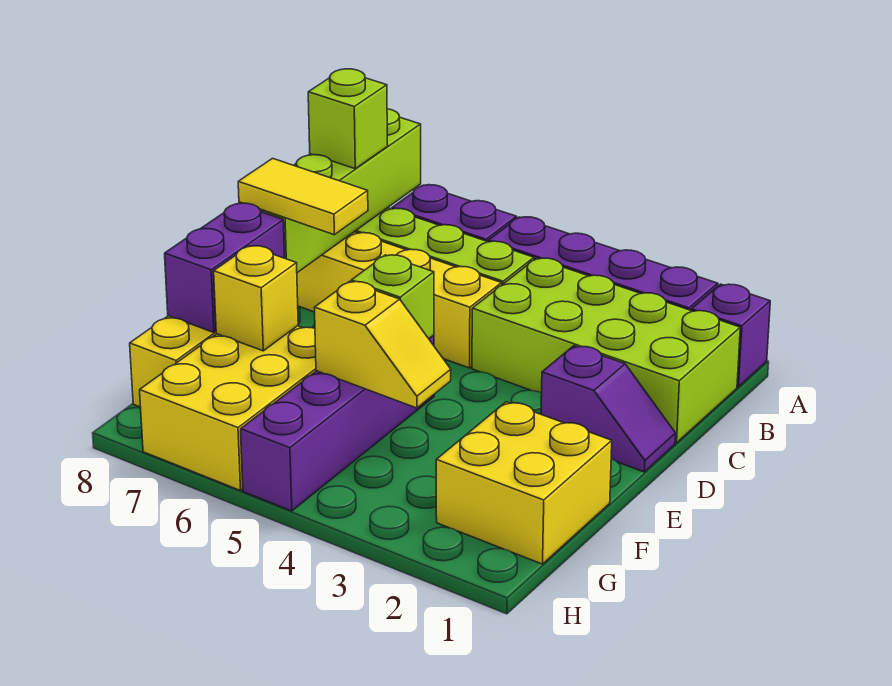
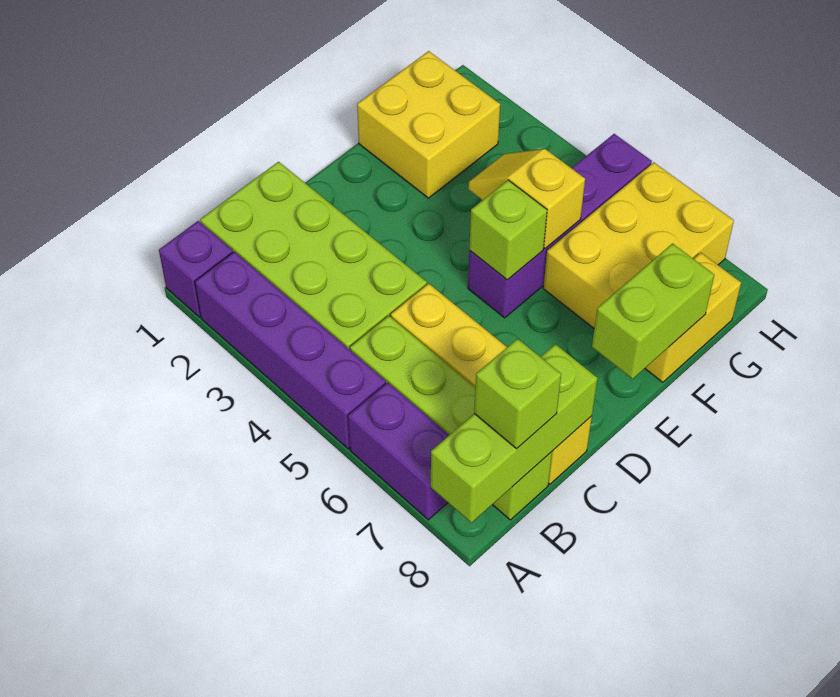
lime brick A8:D8 level 2 -> lime brick A8:C8 level 2
purple slope D1:D2 level 1 top 2 -> none
yellow tile D7:D8 level 3 -> none
purple brick E8:F8 level 2 -> lime brick E8:F8 level 2
yellow brick F7 level 2 -> none

